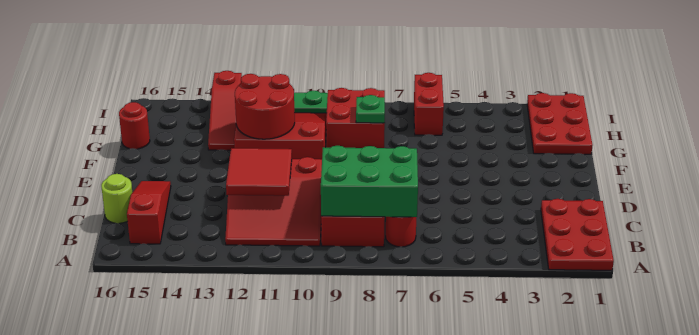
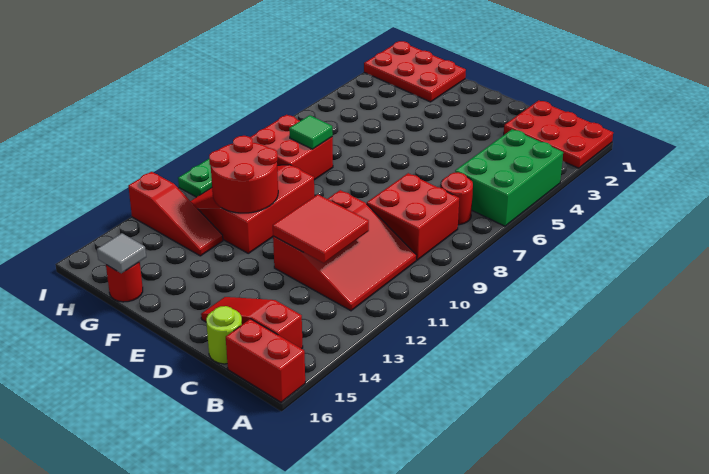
green brick B7:C9 level 2 -> green brick A4:B6 level 1
green plate G8 level 2 -> green tile G8 level 2
none -> grey tile G16 level 2
red brick H6:I6 level 1 -> red brick A16:B16 level 1

